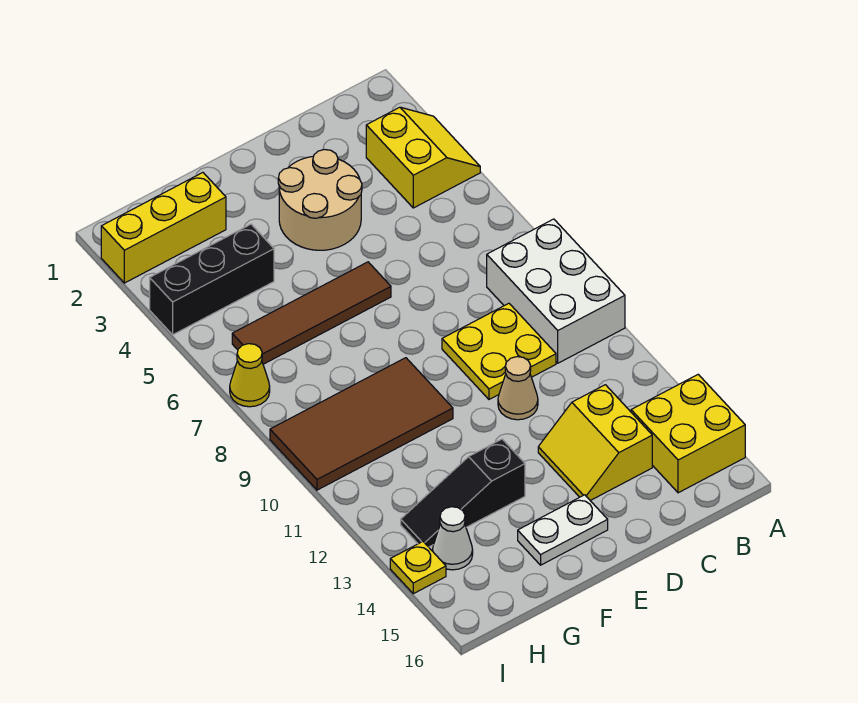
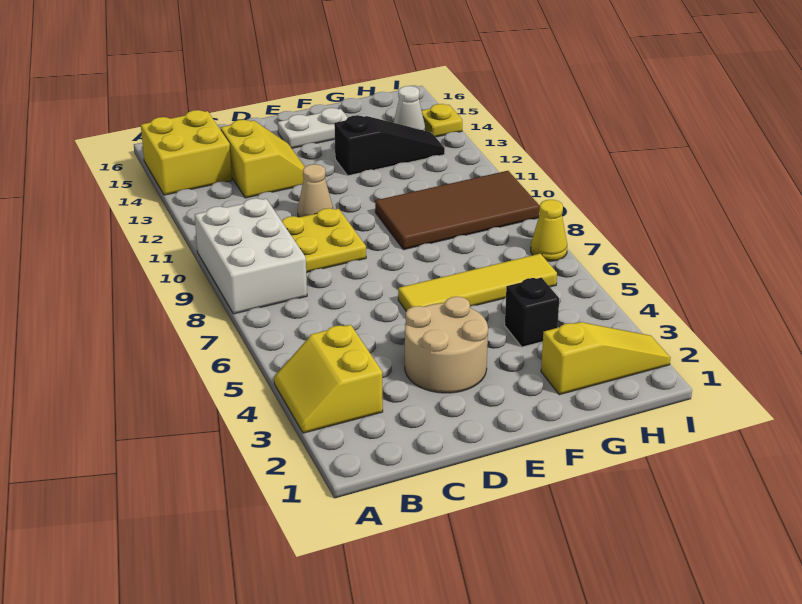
brown tile E6:H6 level 1 -> yellow tile E6:H6 level 1
yellow brick G2:I2 level 1 -> yellow slope G2:I2 level 1 top G
black brick G4:I4 level 1 -> black brick G4 level 1

